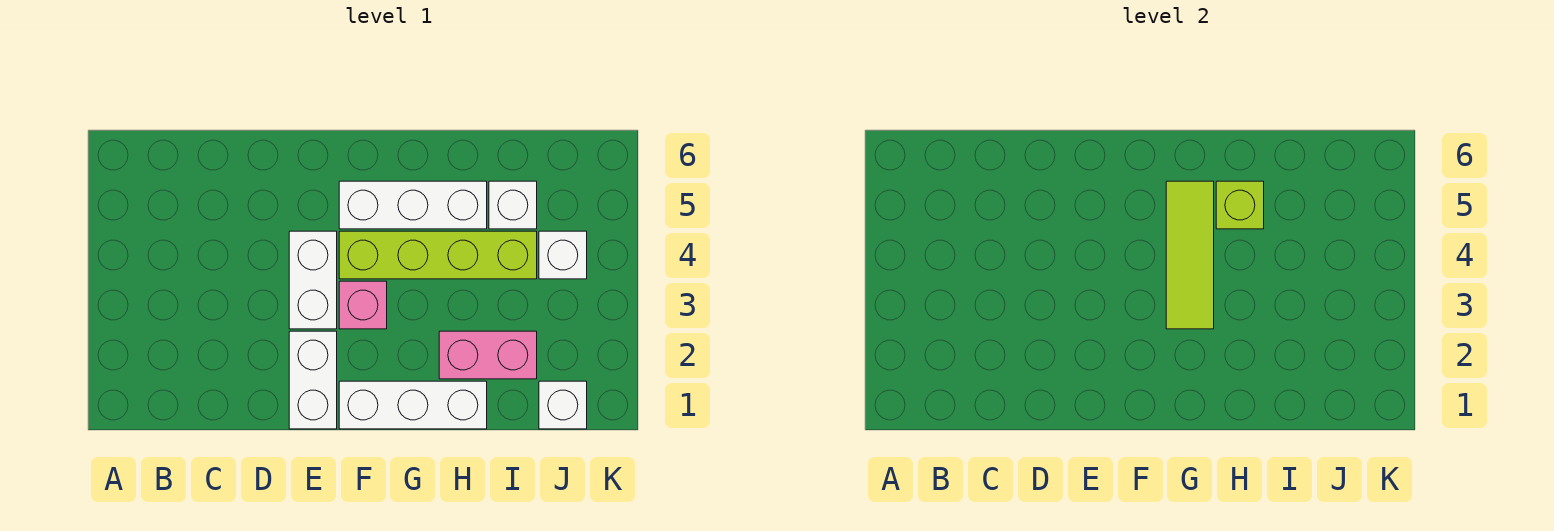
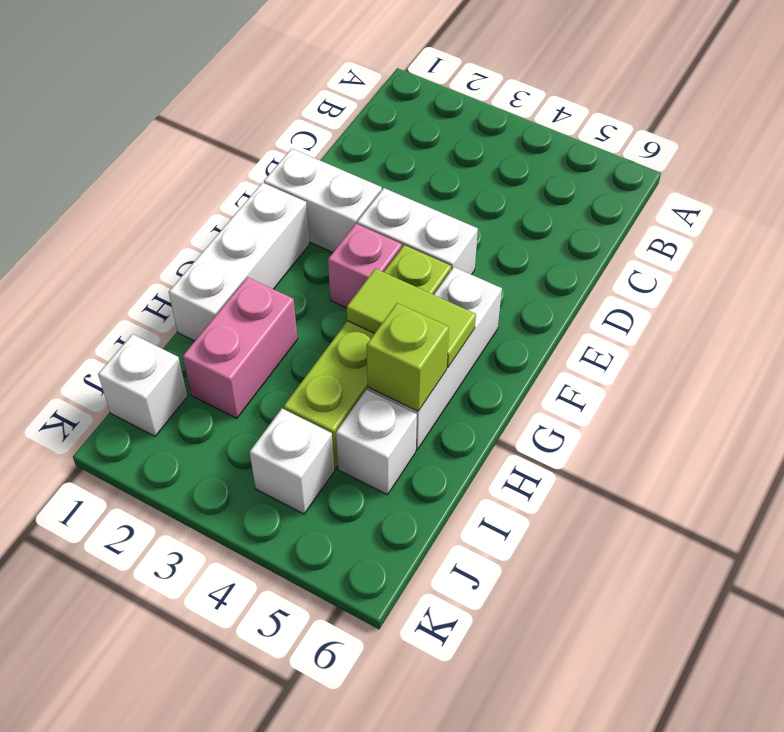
lime tile G3:G5 level 2 -> lime tile G4:G5 level 2

